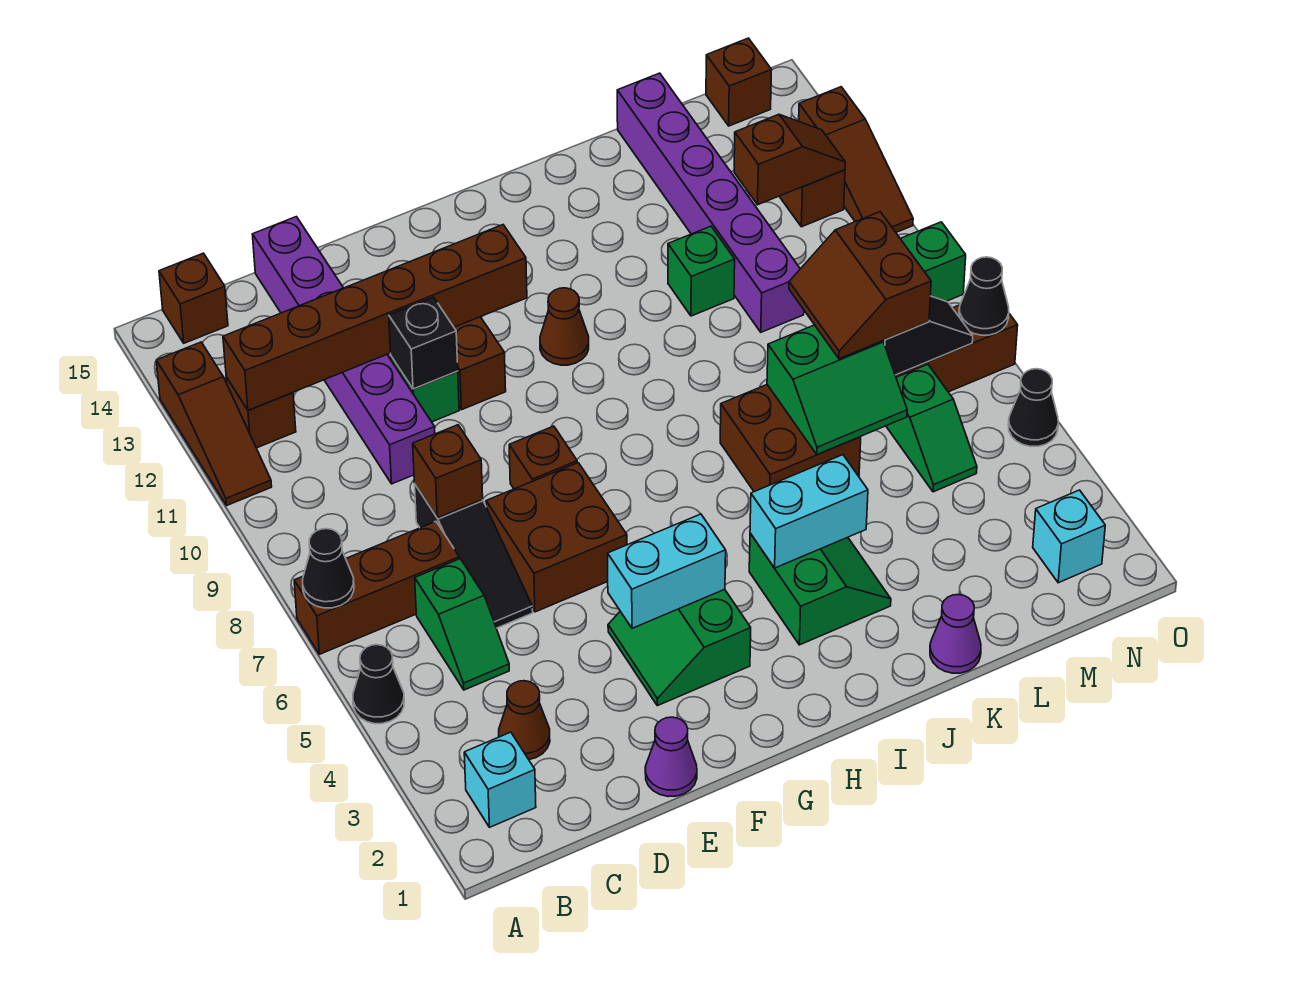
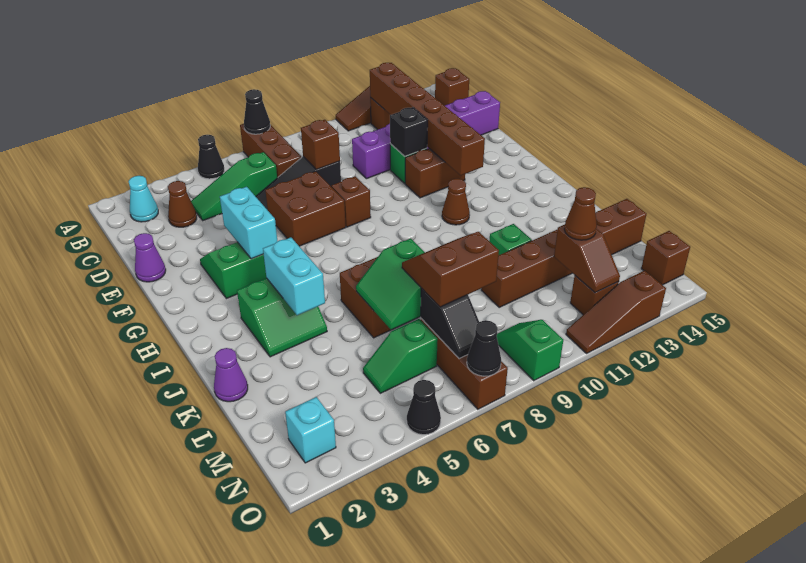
cyan brick B2 level 1 -> cyan cone B2 level 1
green slope C5:C6 level 1 top 6 -> green slope C4:C6 level 1 top 6
purple brick L10:L15 level 1 -> brown brick L10:L15 level 1
none -> brown cone M12 level 3

